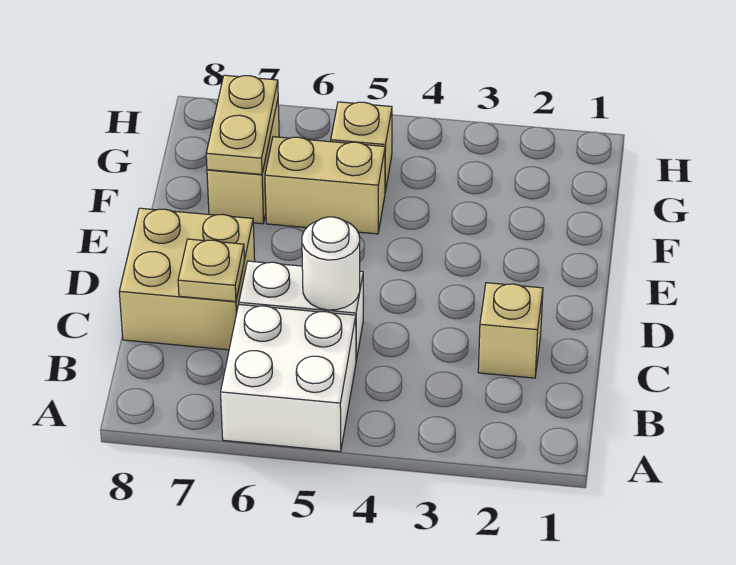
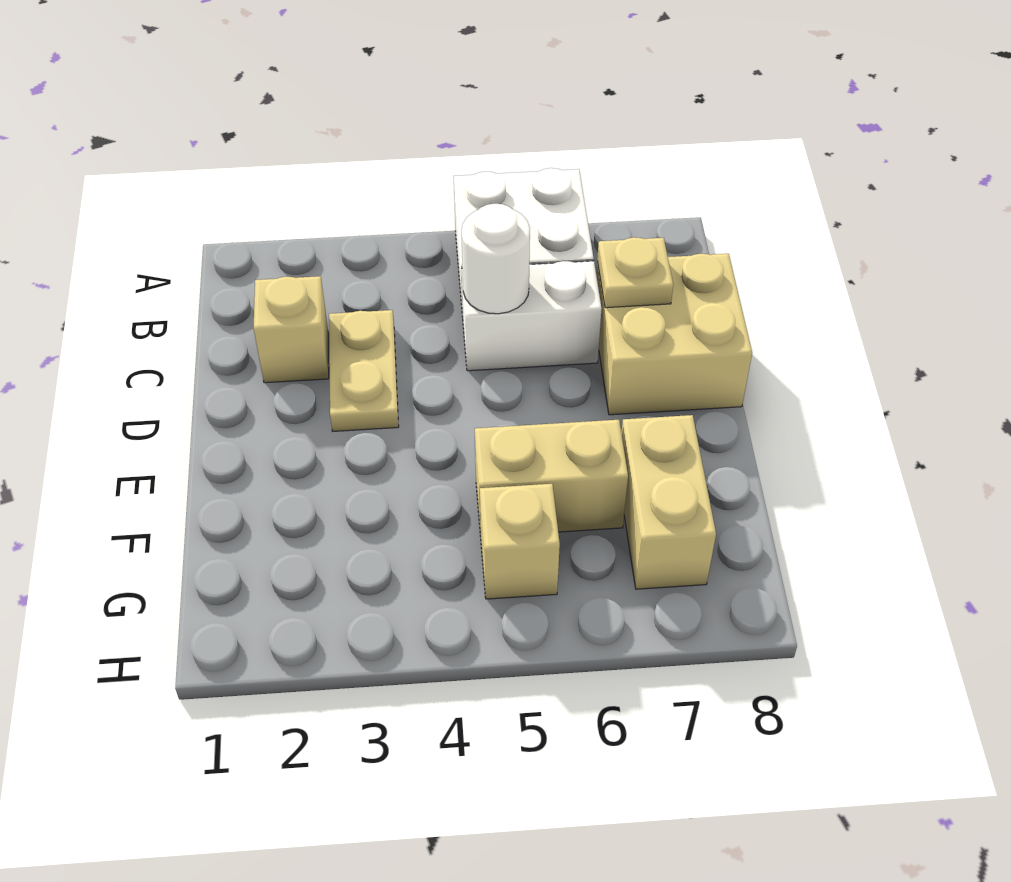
tan plate F7:G7 level 2 -> tan plate C3:D3 level 1

